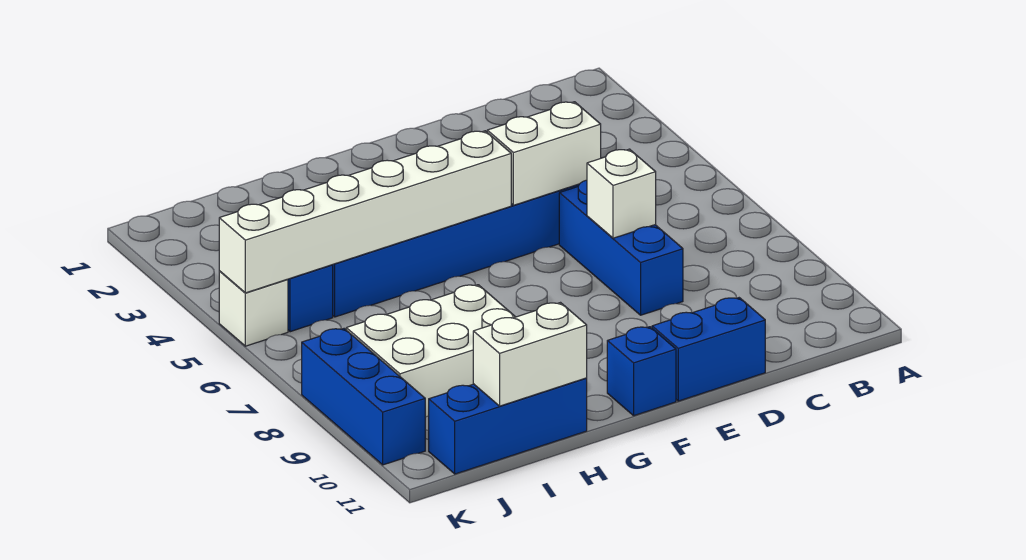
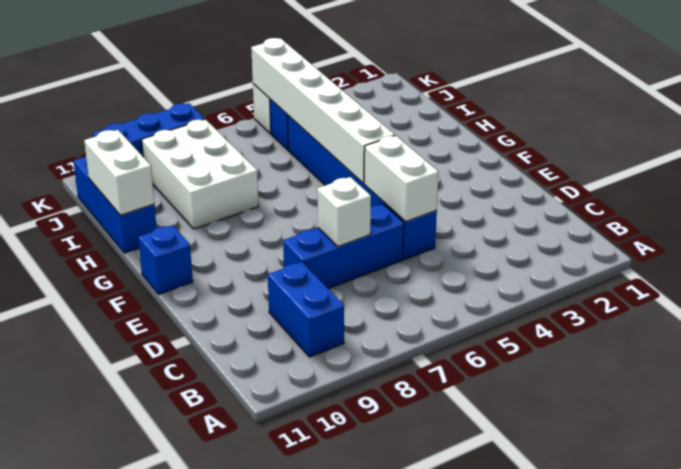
blue brick D11:E11 level 1 -> blue brick B9:C9 level 1

